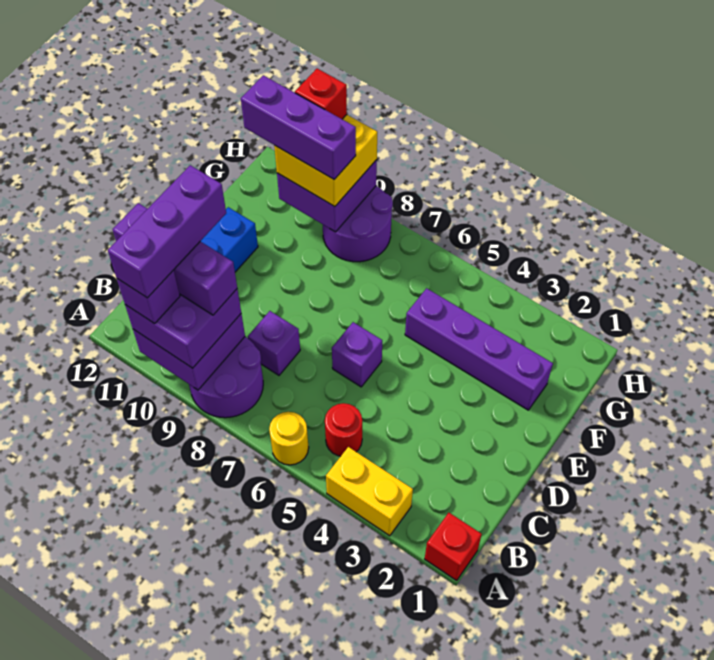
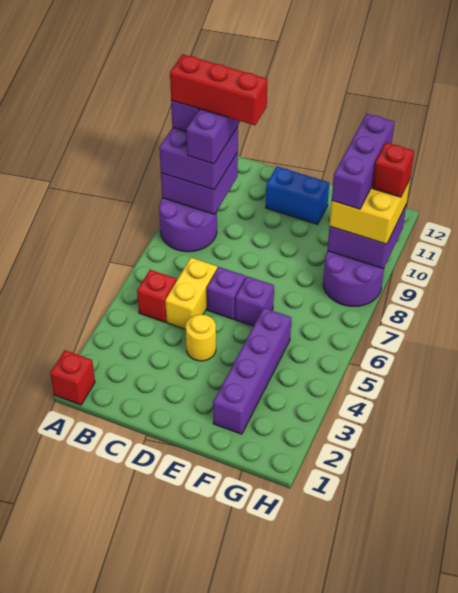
yellow brick A3:A4 level 1 -> yellow brick C5:C6 level 1
yellow round brick A6 level 1 -> yellow round brick D4 level 1
purple brick A10:C10 level 5 -> red brick A10:C10 level 5
red round brick B5 level 1 -> red brick B5 level 1
purple brick C8 level 1 -> purple brick E6 level 1

